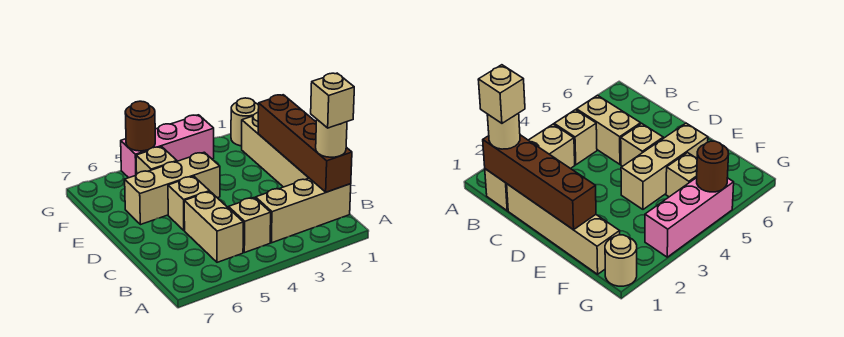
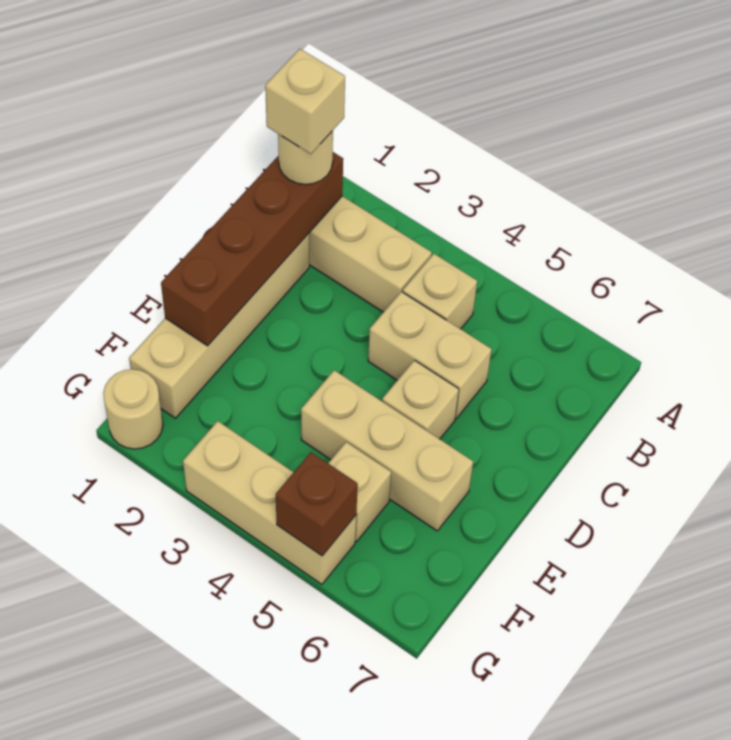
tan brick B5:C5 level 1 -> tan brick C4:C5 level 1
pink brick G3:G5 level 1 -> tan brick G3:G5 level 1
brown round brick G5 level 2 -> brown brick G5 level 2

